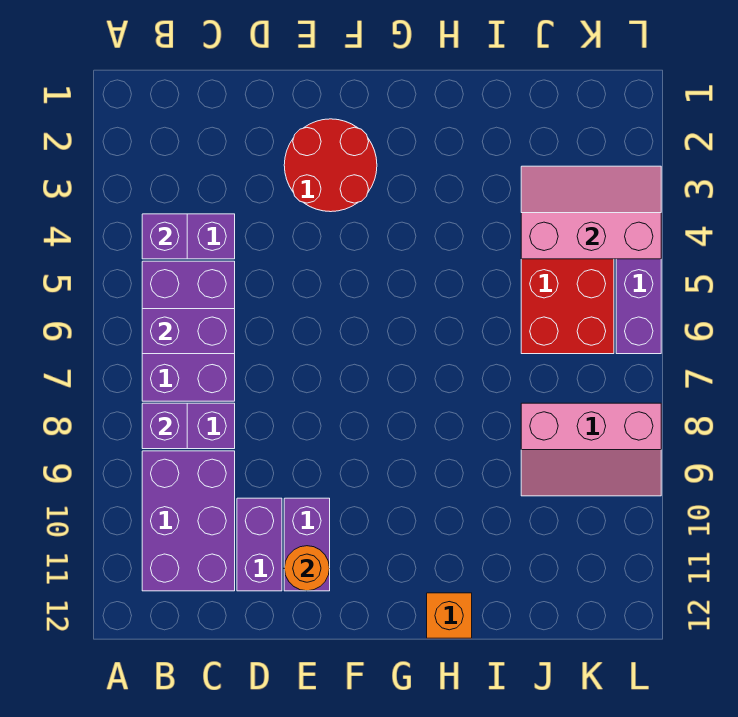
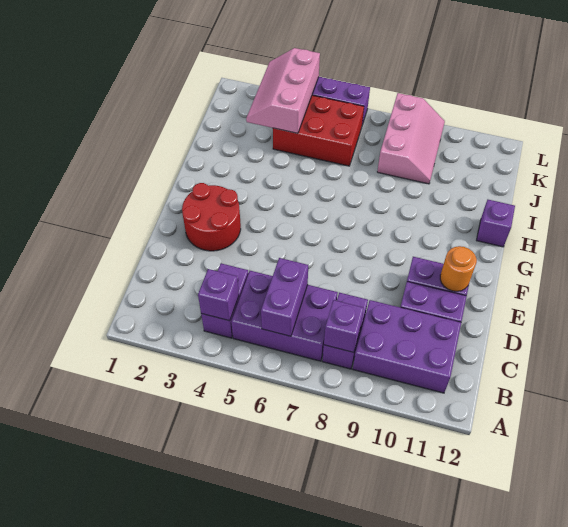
orange brick H12 level 1 -> purple brick H12 level 1

